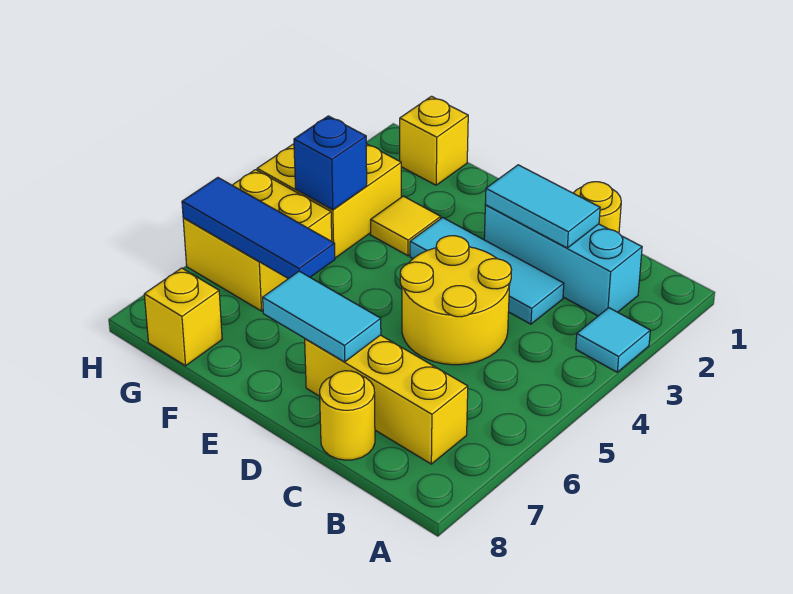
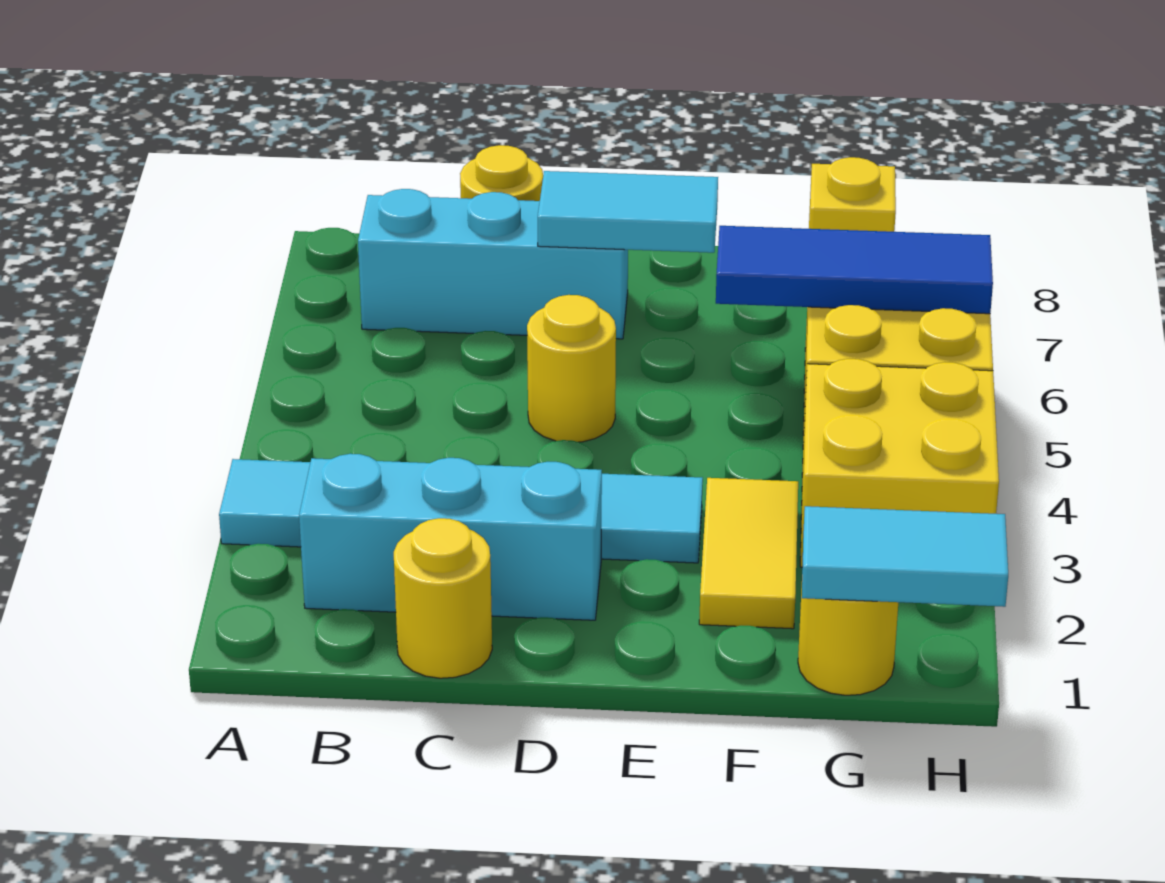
yellow brick B7:D7 level 1 -> cyan brick B7:D7 level 1
cyan tile C2:D2 level 2 -> cyan tile G1:H1 level 2
yellow round brick C4:D5 level 1 -> yellow round brick D5 level 1
yellow tile F3 level 1 -> yellow tile F2:F3 level 1
yellow brick G1 level 1 -> yellow round brick G1 level 1
blue brick G4 level 2 -> none

